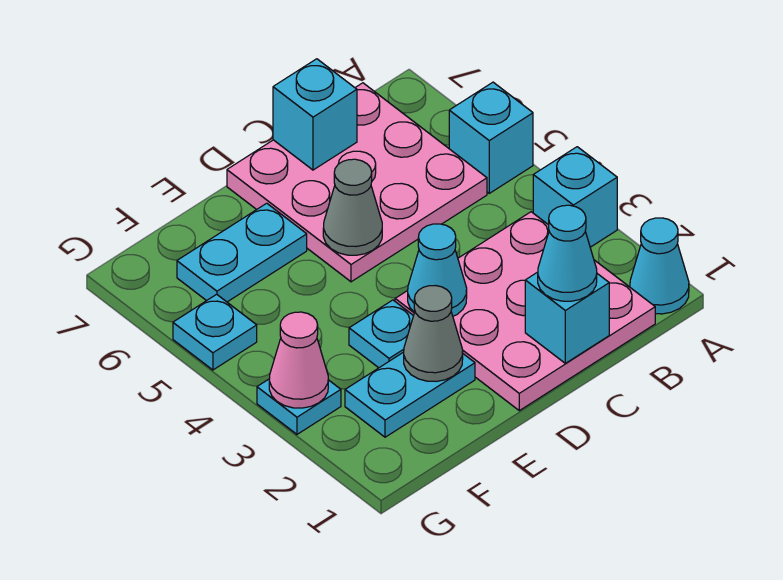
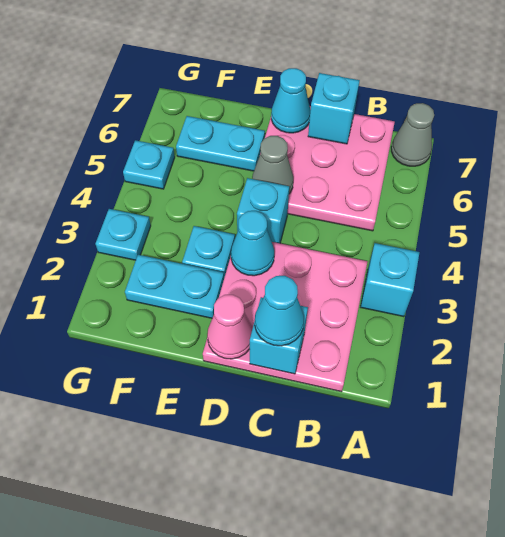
cyan cone A1 level 1 -> cyan cone D7 level 2
cyan brick A5 level 1 -> cyan brick D4 level 1
grey cone E2 level 2 -> grey cone A7 level 1
pink cone G3 level 2 -> pink cone D1 level 2

